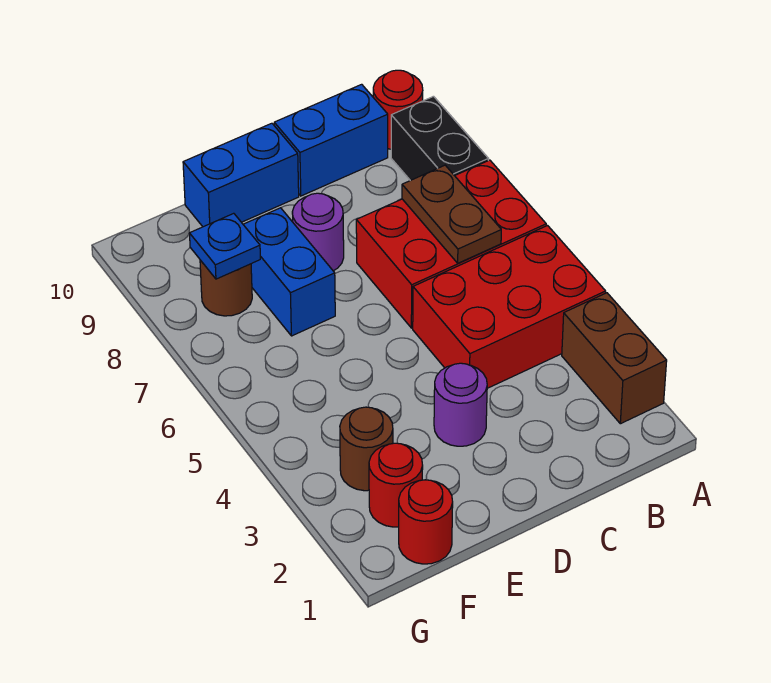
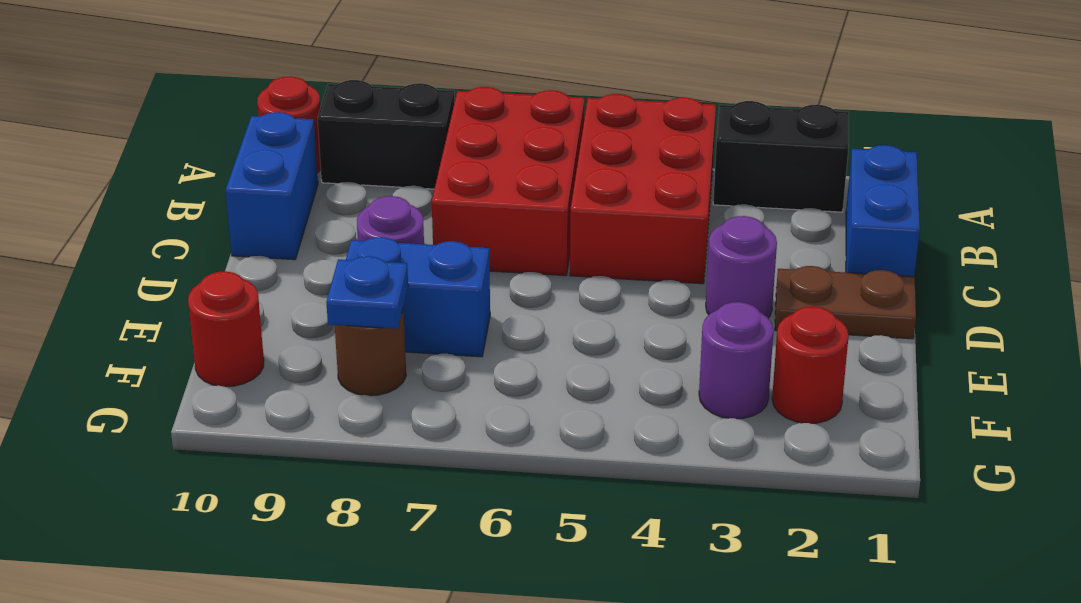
brown brick A2:A3 level 1 -> black brick A2:A3 level 1
brown plate B6:B7 level 2 -> brown plate D1:D2 level 1
blue brick D10:E10 level 1 -> blue brick B1:C1 level 1
red round brick F1 level 1 -> red round brick F10 level 1
brown round brick F3 level 1 -> purple round brick F3 level 1

